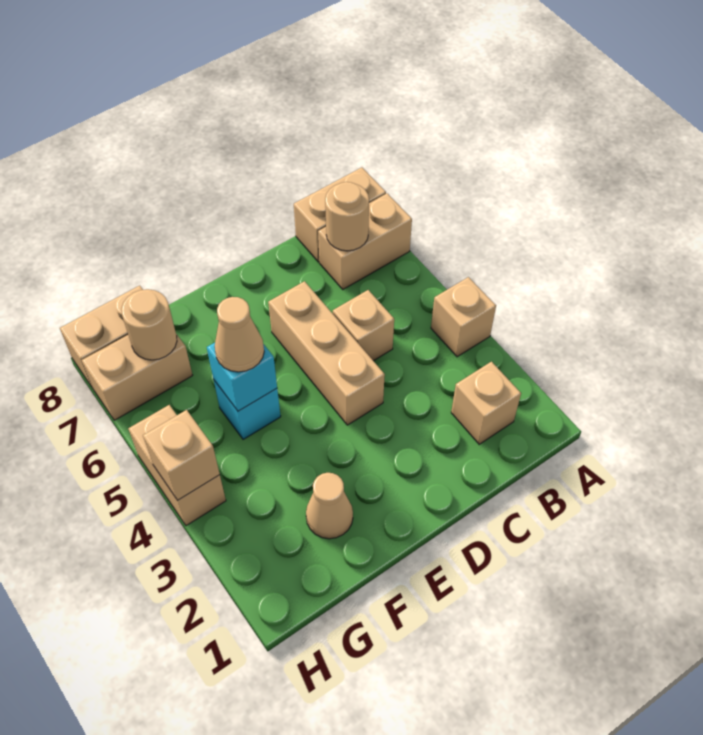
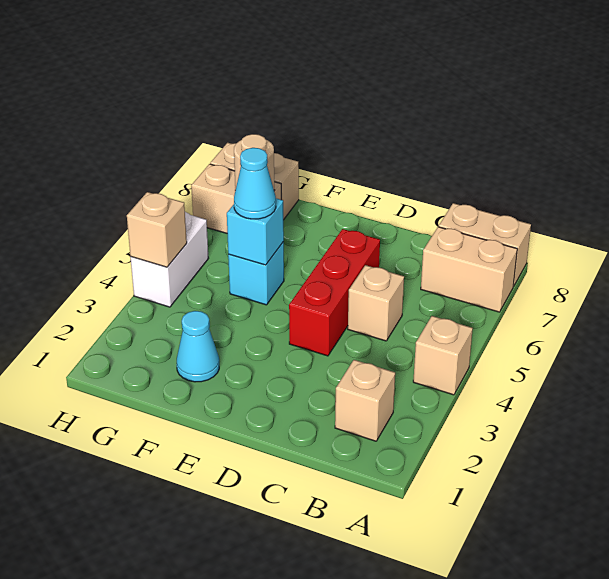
tan round brick B7 level 2 -> none
tan brick D4:D6 level 1 -> red brick D4:D6 level 1
tan cone F2 level 1 -> cyan cone F2 level 1
tan cone F5 level 3 -> cyan cone F5 level 3
tan brick H4:H5 level 1 -> white brick H4:H5 level 1

